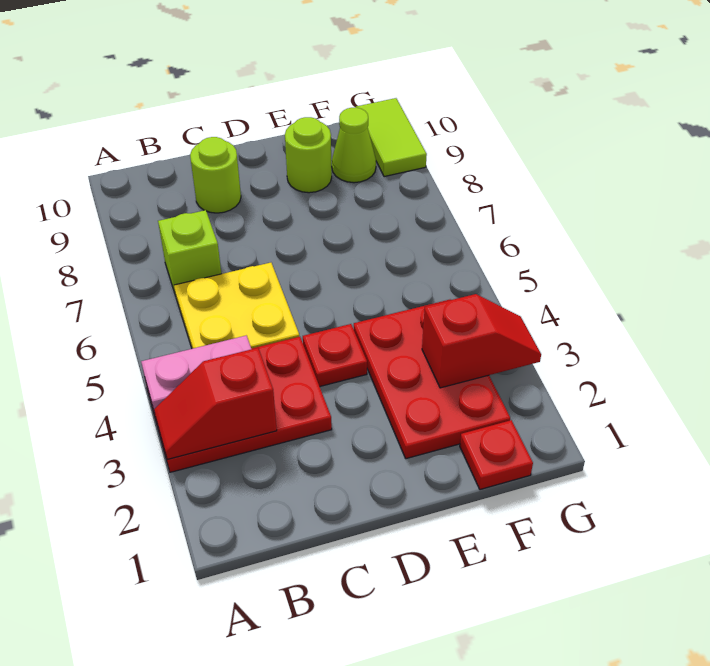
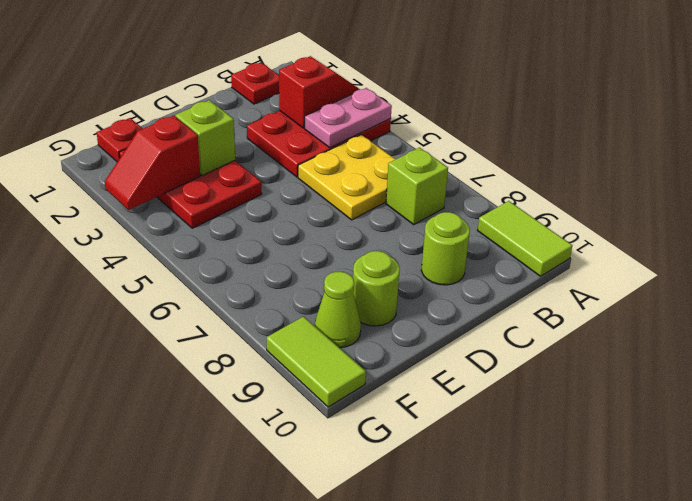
none -> lime tile A9:A10 level 1
red plate D4 level 1 -> red plate B1 level 1
none -> lime brick E3 level 2

